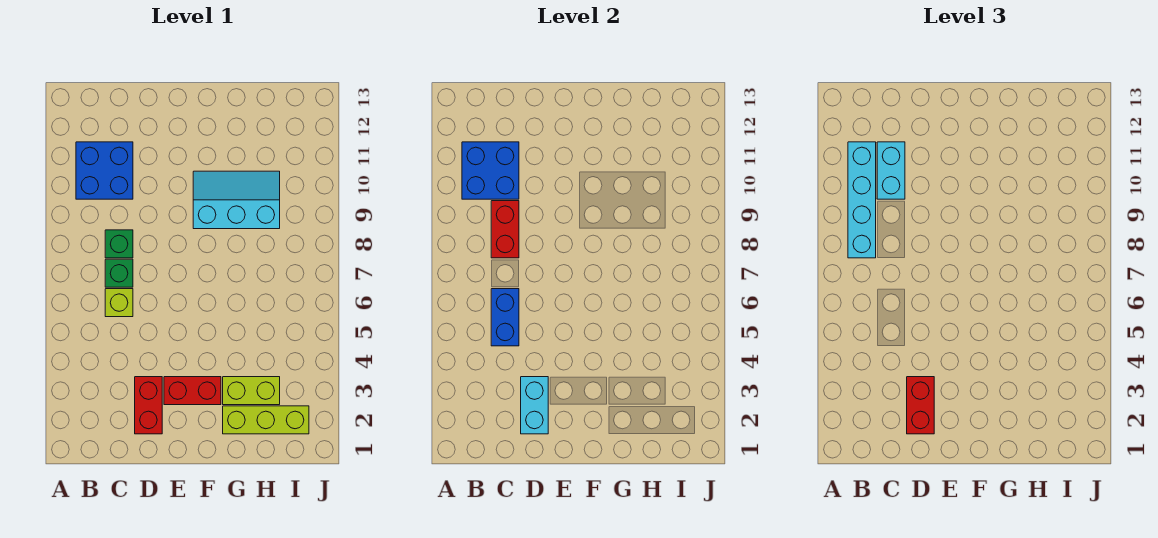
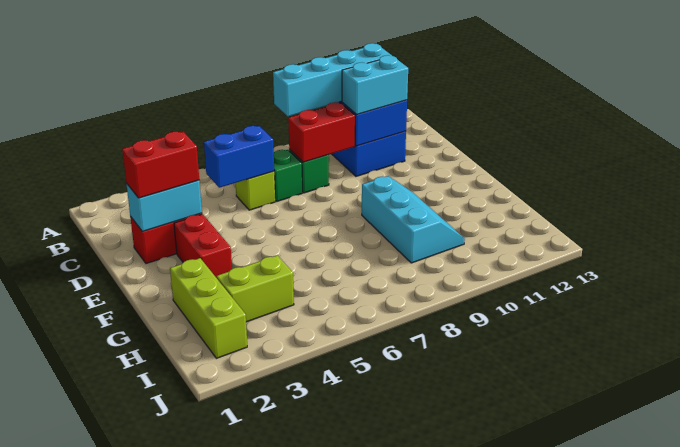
lime brick G3:H3 level 1 -> lime brick H3:H4 level 1

